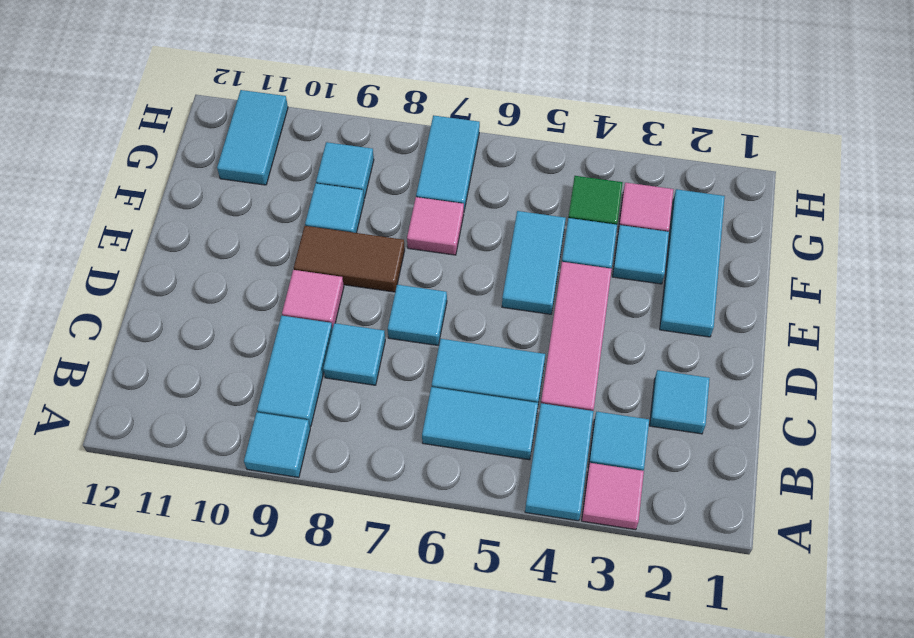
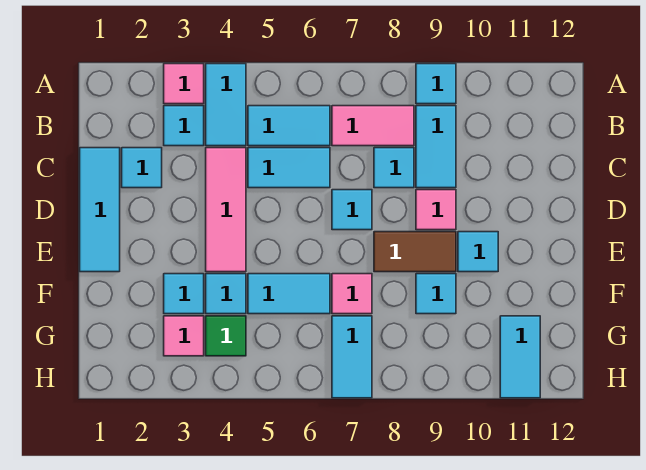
none -> pink tile B7:B8 level 1
cyan tile E2:G2 level 1 -> cyan tile C1:E1 level 1
cyan tile E5:F5 level 1 -> cyan tile F5:F6 level 1
cyan tile G9 level 1 -> cyan tile E10 level 1

